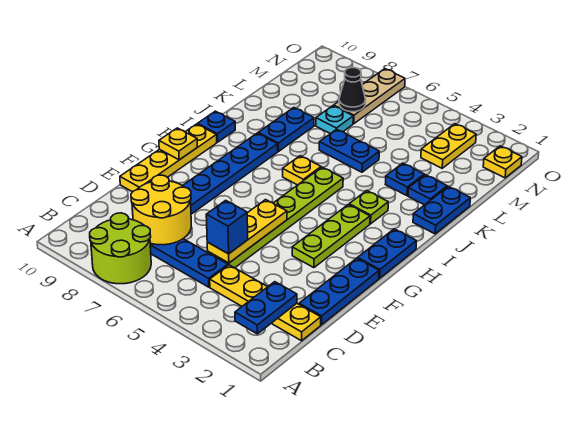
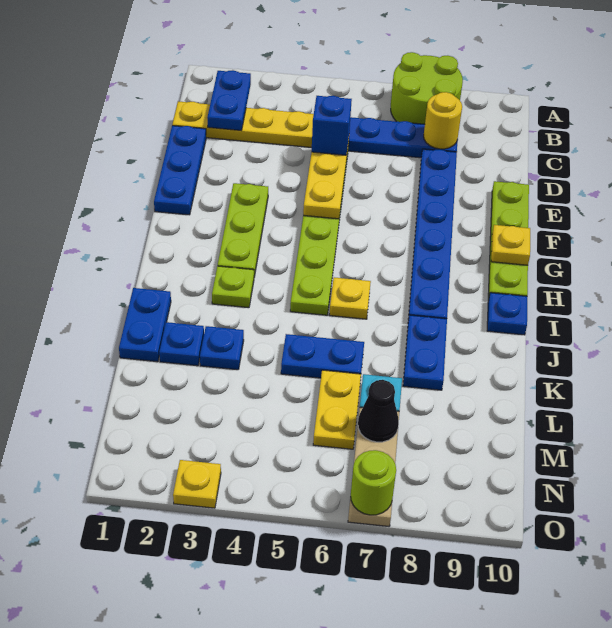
yellow round brick C7:D8 level 2 -> yellow round brick C8 level 2
yellow plate E10:H10 level 1 -> lime plate E10:H10 level 1
blue plate G1:H1 level 1 -> none
yellow plate M3:N3 level 1 -> yellow plate L6:M6 level 1
yellow plate N1 level 1 -> yellow plate O3 level 1
none -> lime round brick O7 level 2

